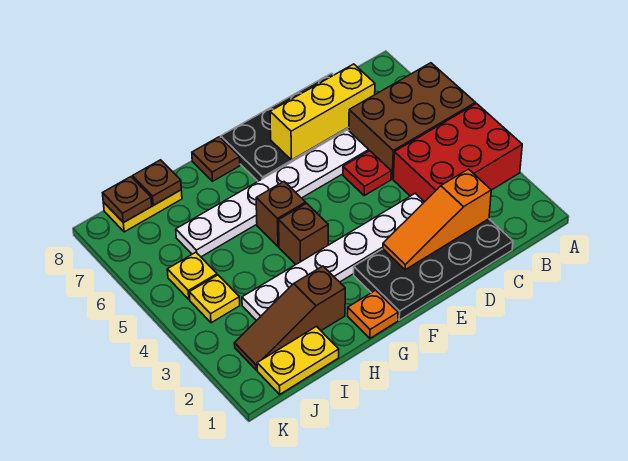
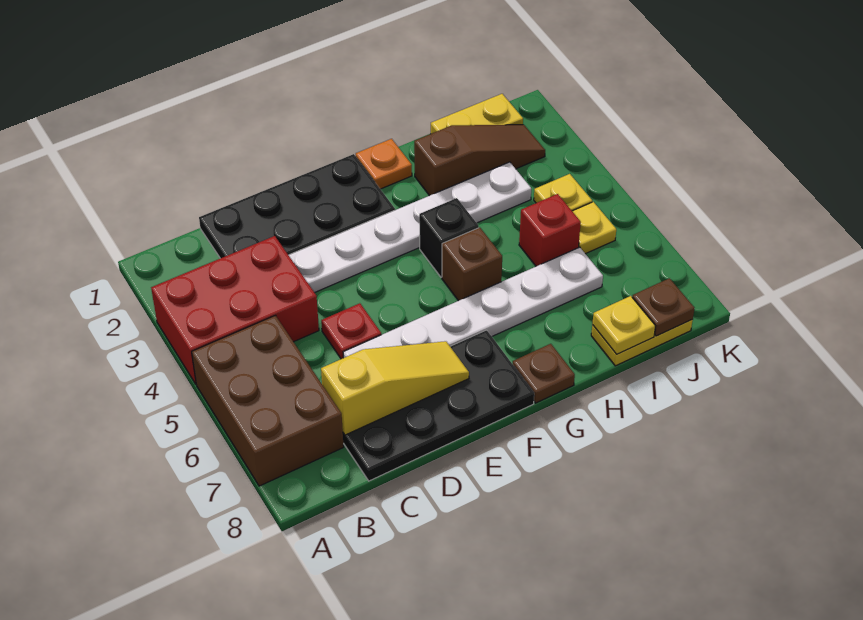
brown brick A5:C6 level 1 -> brown brick A5:B7 level 1
orange slope C2:E2 level 2 top C -> none
yellow brick C7:E7 level 2 -> yellow slope C7:E7 level 2 top C
brown brick G4 level 1 -> black brick G4 level 1
none -> red brick I5 level 1
brown plate I8 level 2 -> yellow plate I8 level 2

